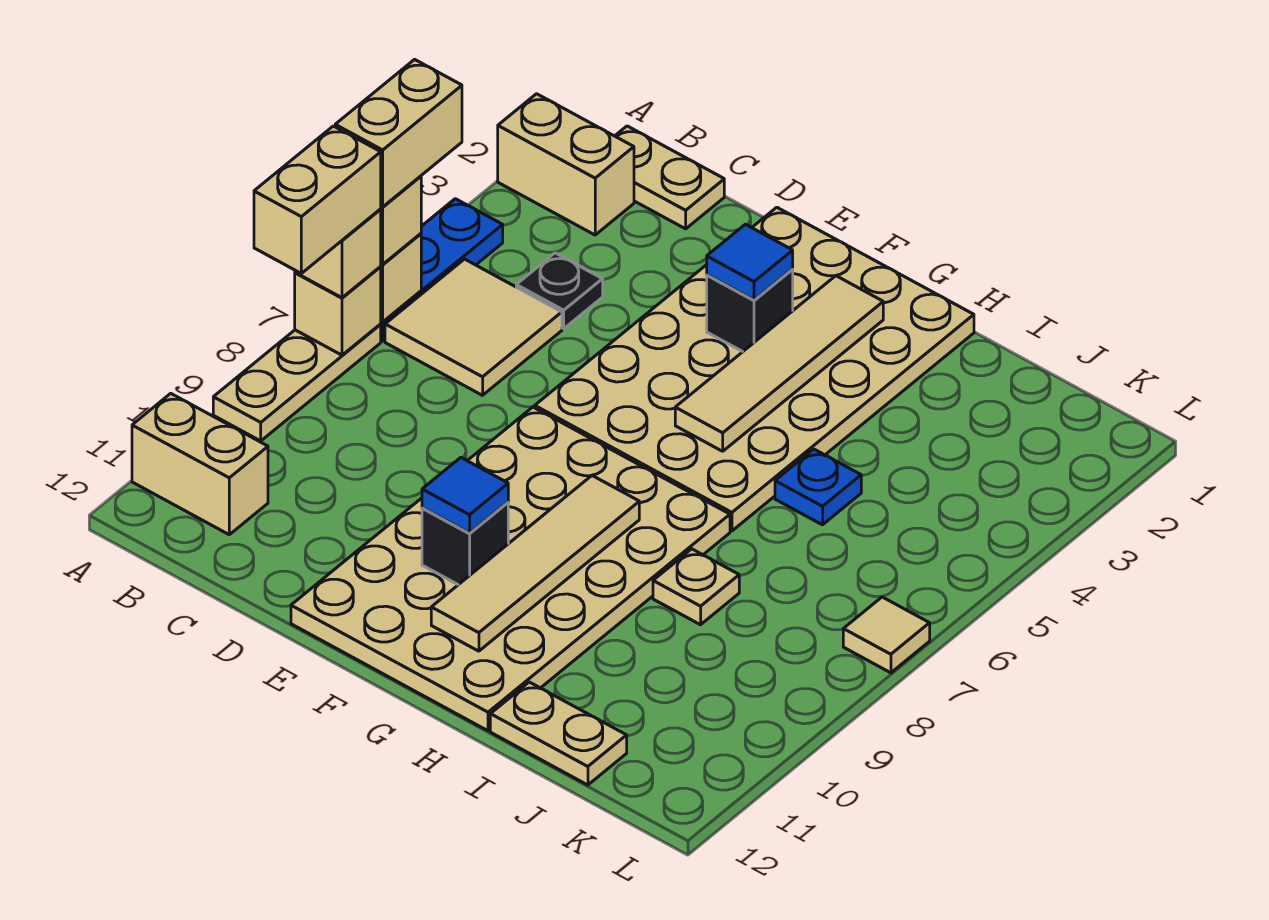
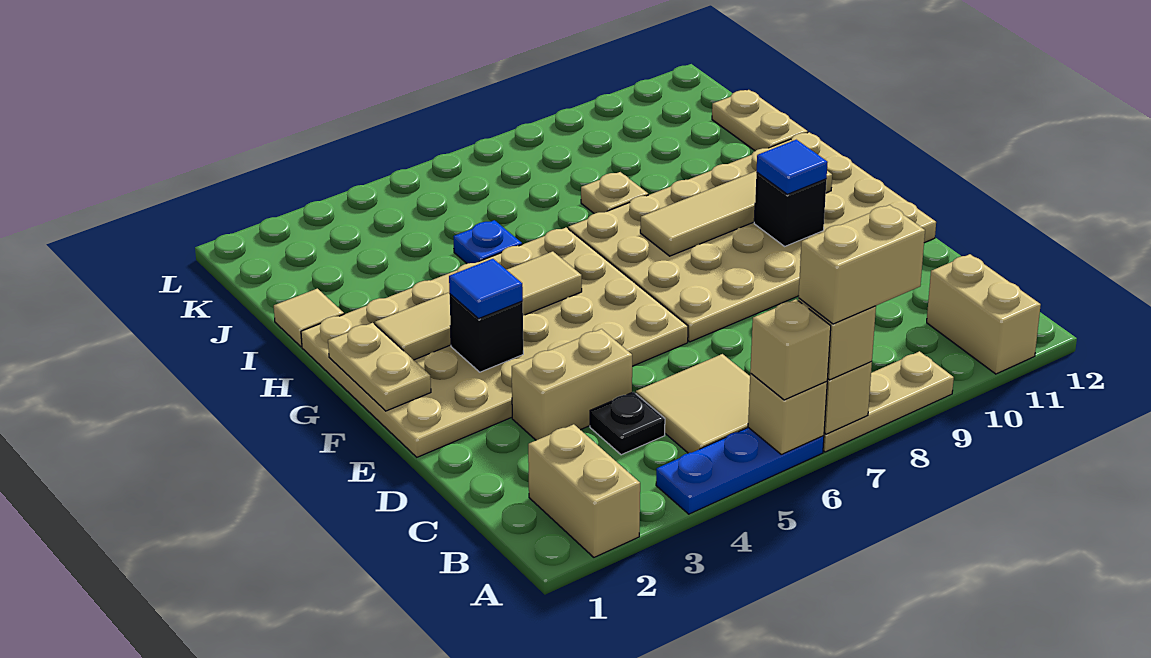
tan brick A5:A6 level 4 -> tan brick D3:D4 level 1
tan plate B1:C1 level 1 -> tan plate F1:G1 level 2
tan tile L7 level 1 -> tan tile I1 level 1

